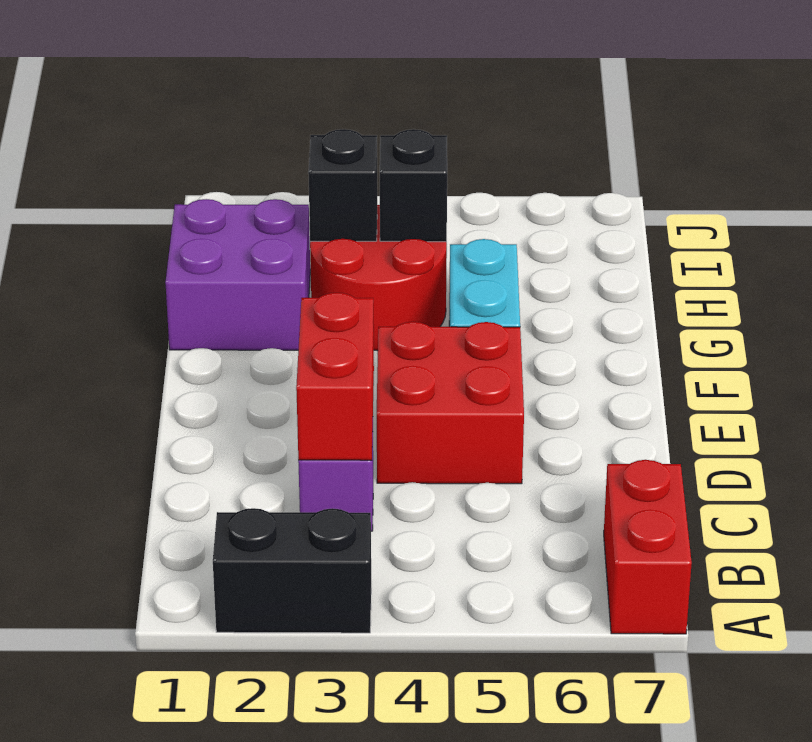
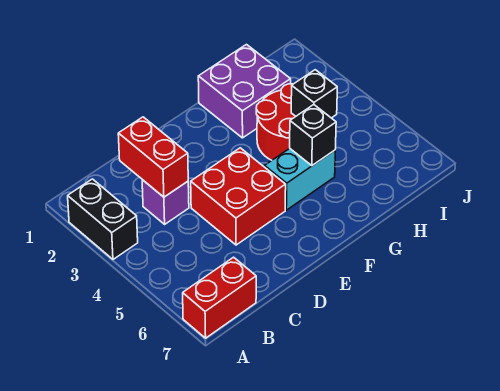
red brick C3:D3 level 2 -> red brick C2:C3 level 2
black brick H3 level 2 -> black brick G5 level 2

